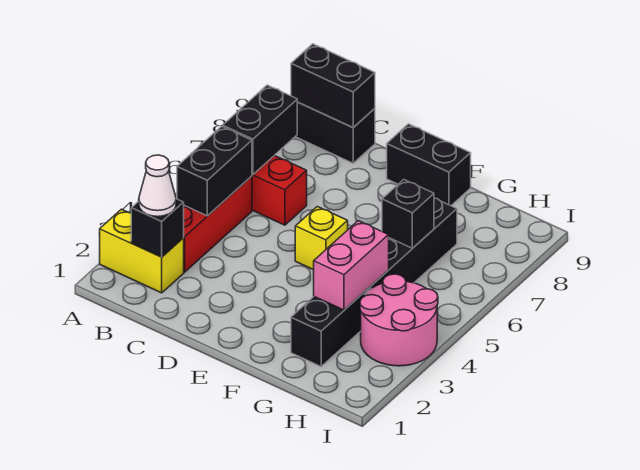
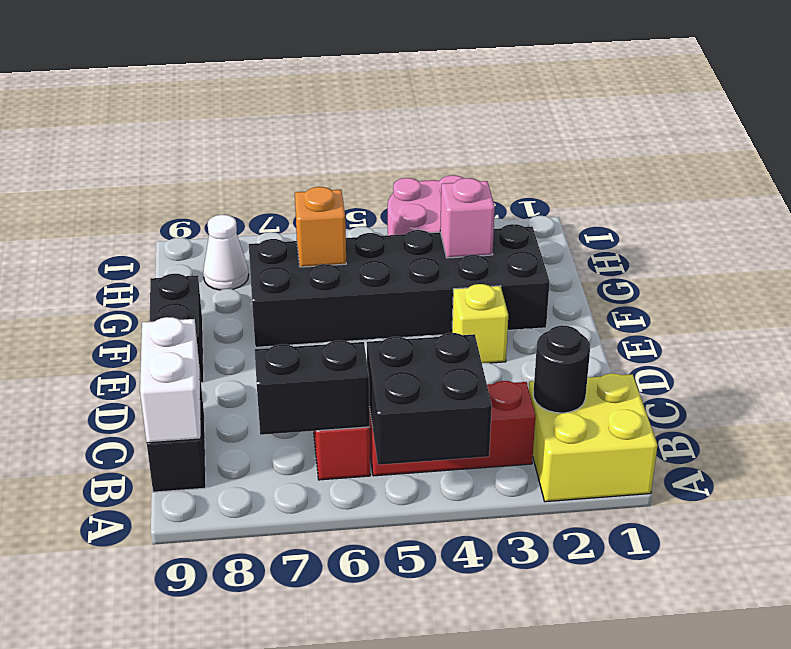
yellow brick A2:B2 level 1 -> yellow brick A1:B2 level 1
black brick B2 level 2 -> black round brick B2 level 2
white cone B2 level 3 -> white cone H8 level 1
black brick B4:B5 level 2 -> black brick A4:B5 level 2
black brick B9:C9 level 2 -> white brick B9:C9 level 2
yellow brick E5 level 1 -> yellow brick E3 level 1
black brick G2:G7 level 1 -> black brick F2:G7 level 1
pink brick G3:G4 level 2 -> pink brick G3 level 2
black brick G6 level 2 -> orange brick G6 level 2

